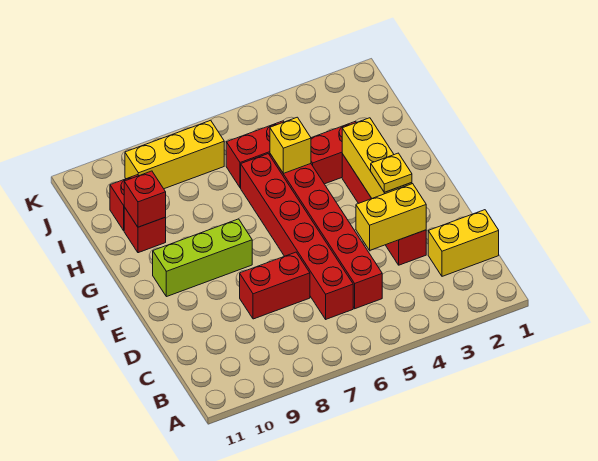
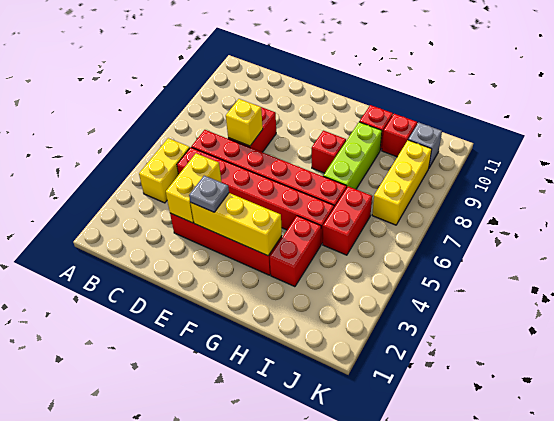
yellow brick C1:C2 level 1 -> yellow brick B4:B5 level 1
yellow plate E3 level 3 -> grey plate E3 level 3
lime brick F8:F10 level 1 -> lime brick H7:H9 level 1
yellow brick H5 level 2 -> yellow brick D7 level 2
red brick H10 level 2 -> red brick G8 level 1
none -> grey brick J10 level 1

